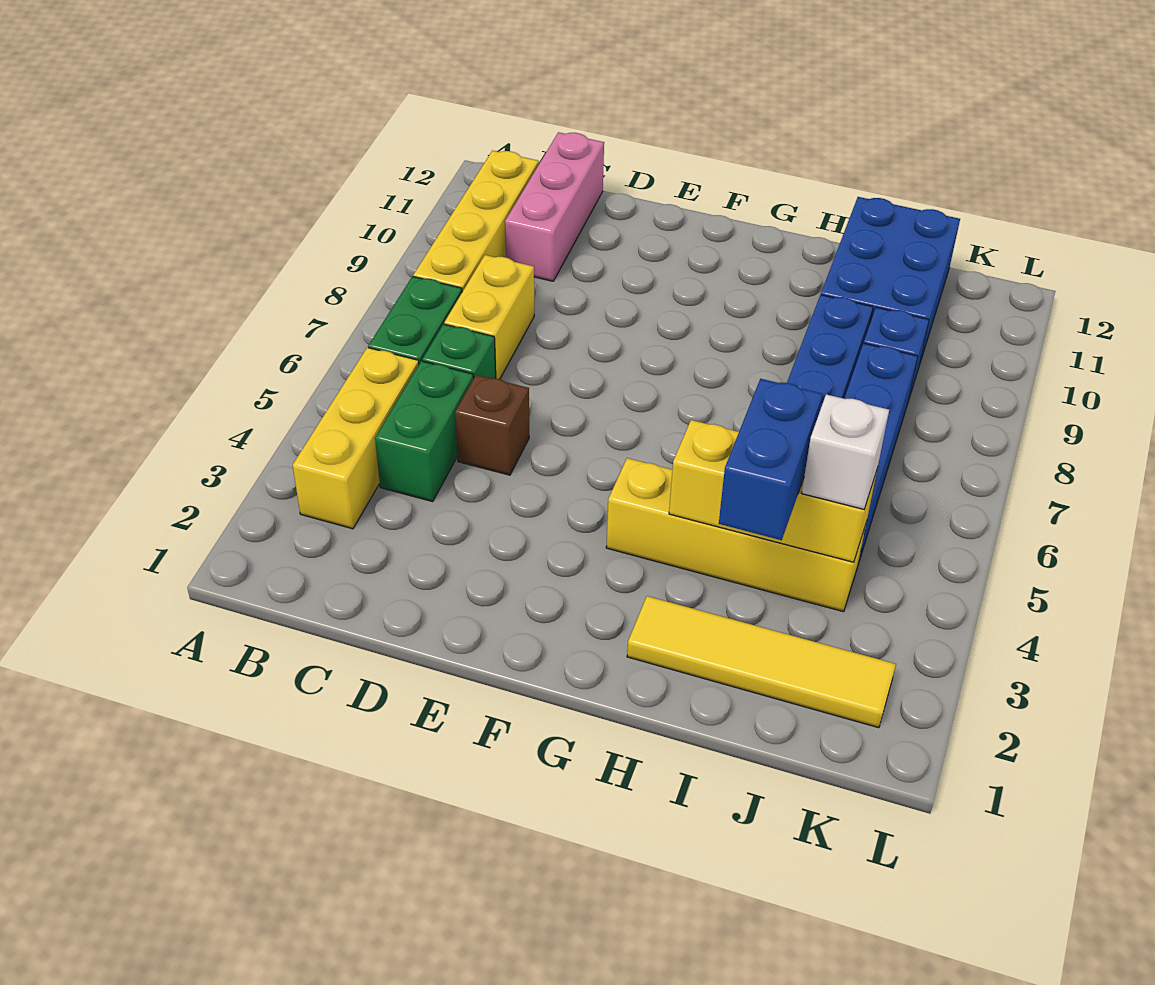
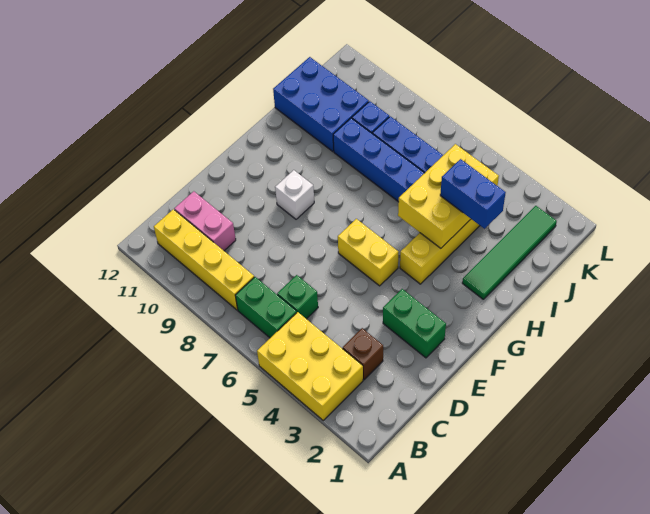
yellow brick B3:B5 level 1 -> yellow brick A3:B5 level 1
green brick C4:C5 level 1 -> green brick E2:E3 level 1
yellow brick C7:C8 level 1 -> yellow brick F5:F6 level 1
pink brick C10:C12 level 1 -> pink brick C10:C11 level 1
brown brick D5 level 1 -> brown brick C3 level 1
yellow tile H2:K2 level 1 -> green tile H2:K2 level 1
yellow brick H4:J4 level 2 -> yellow brick H4:J5 level 2
white brick J4 level 3 -> white brick F9 level 1

